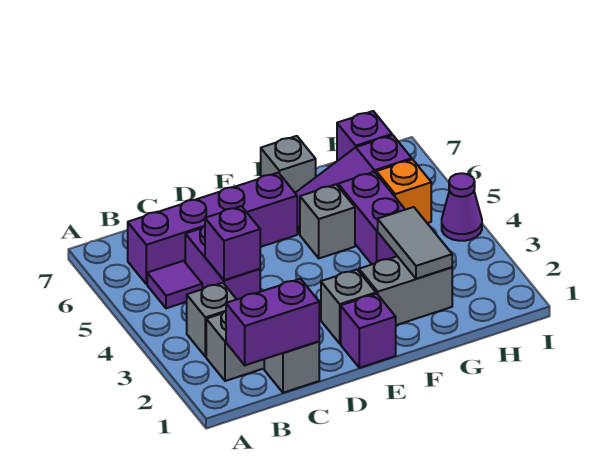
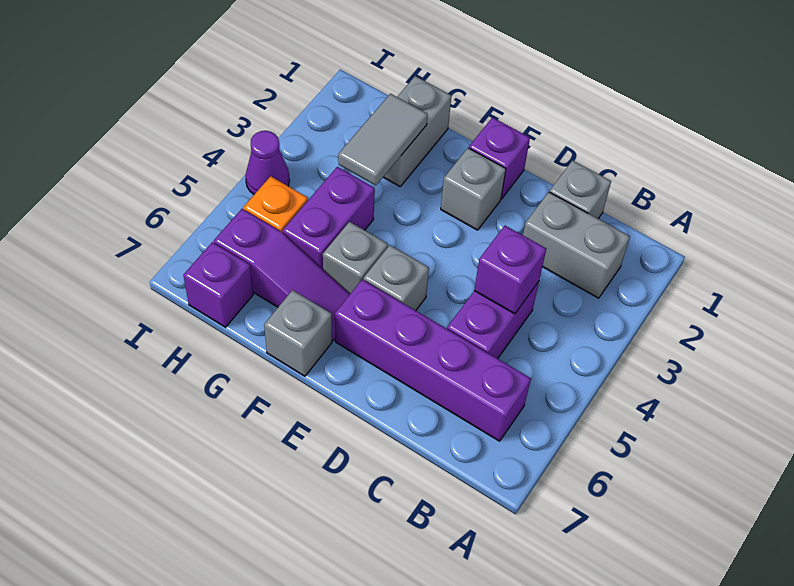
purple brick B1:C1 level 2 -> none
grey brick B3 level 1 -> grey brick E5 level 1
purple tile B5 level 1 -> none
grey brick F2:G2 level 1 -> grey brick G1:G2 level 1

